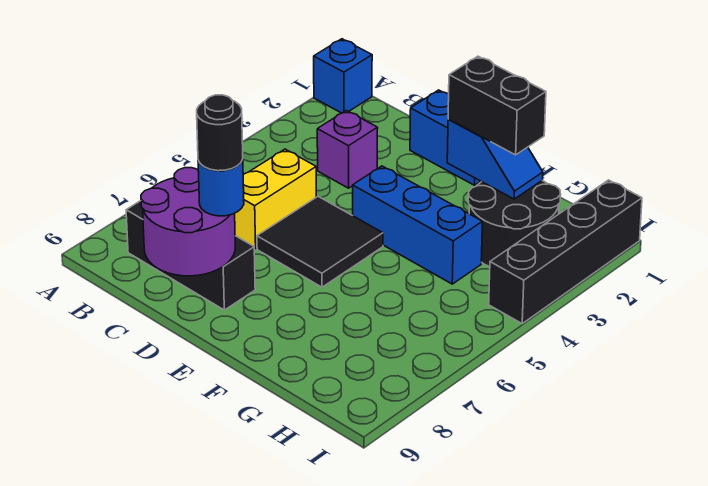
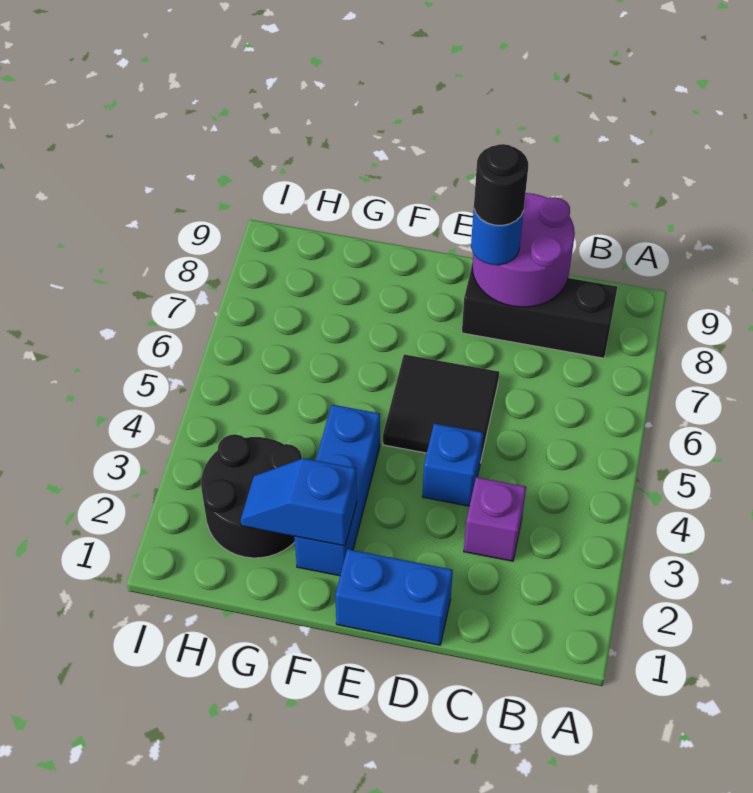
blue brick A1 level 1 -> blue brick D4 level 1
yellow brick C5:C6 level 1 -> none
blue brick E4:G4 level 1 -> blue brick F2:F4 level 1
black brick F2:G2 level 3 -> none
black brick I1:I4 level 1 -> none

